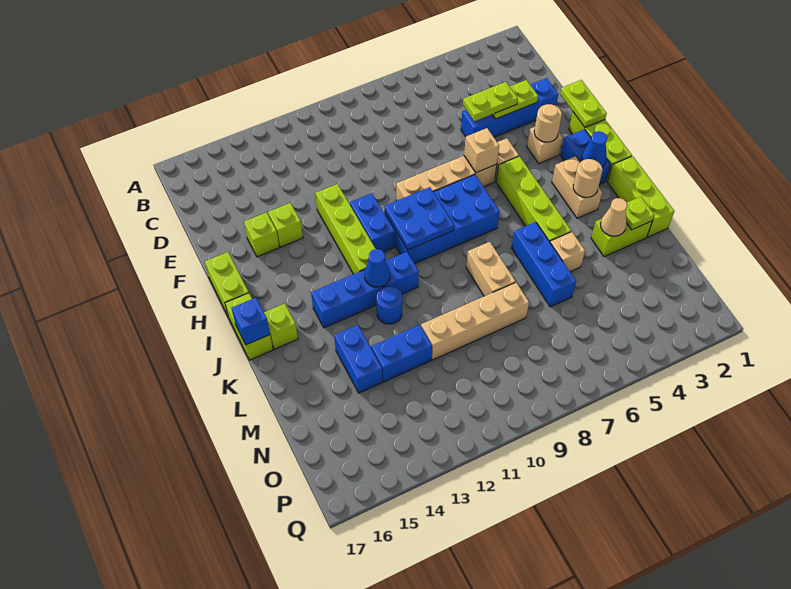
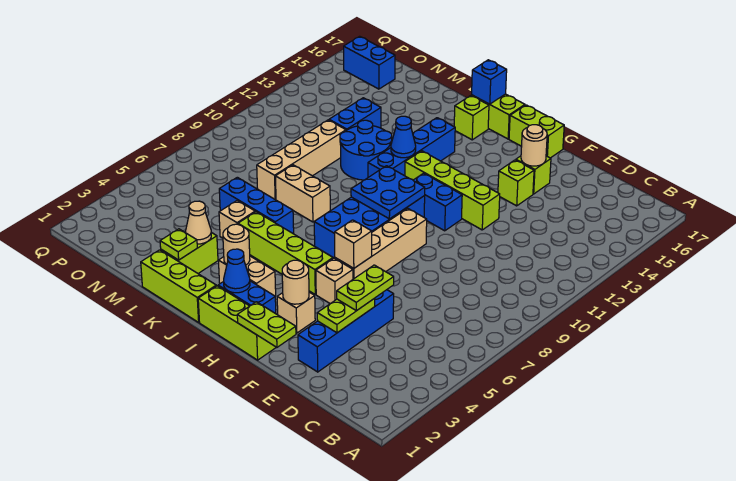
none -> tan round brick F15 level 2
blue round brick K12 level 1 -> blue round brick K11:L12 level 1
blue brick L14:M14 level 1 -> blue brick O16:P16 level 1

